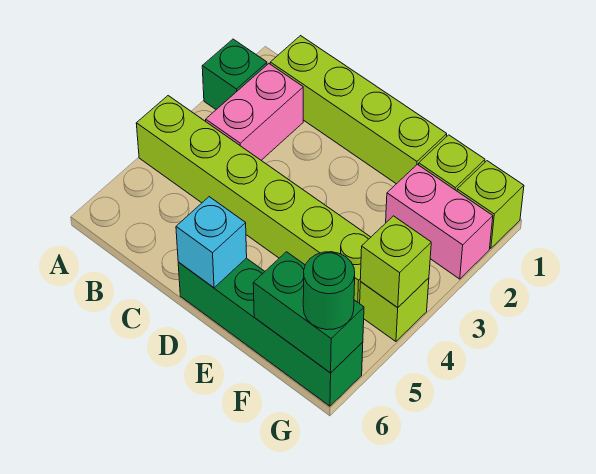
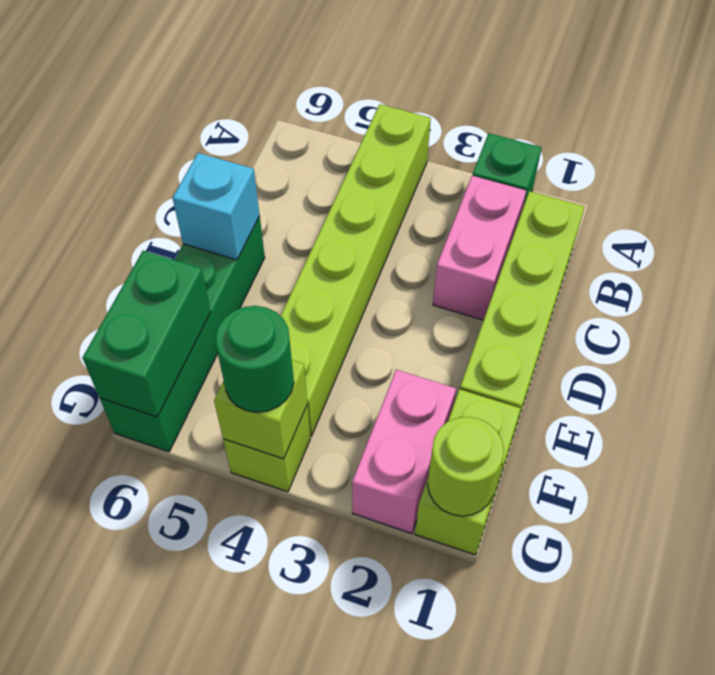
pink brick B2:B3 level 1 -> pink brick B2:C2 level 1
none -> lime round brick G1 level 2
green round brick G6 level 3 -> green round brick G4 level 3

